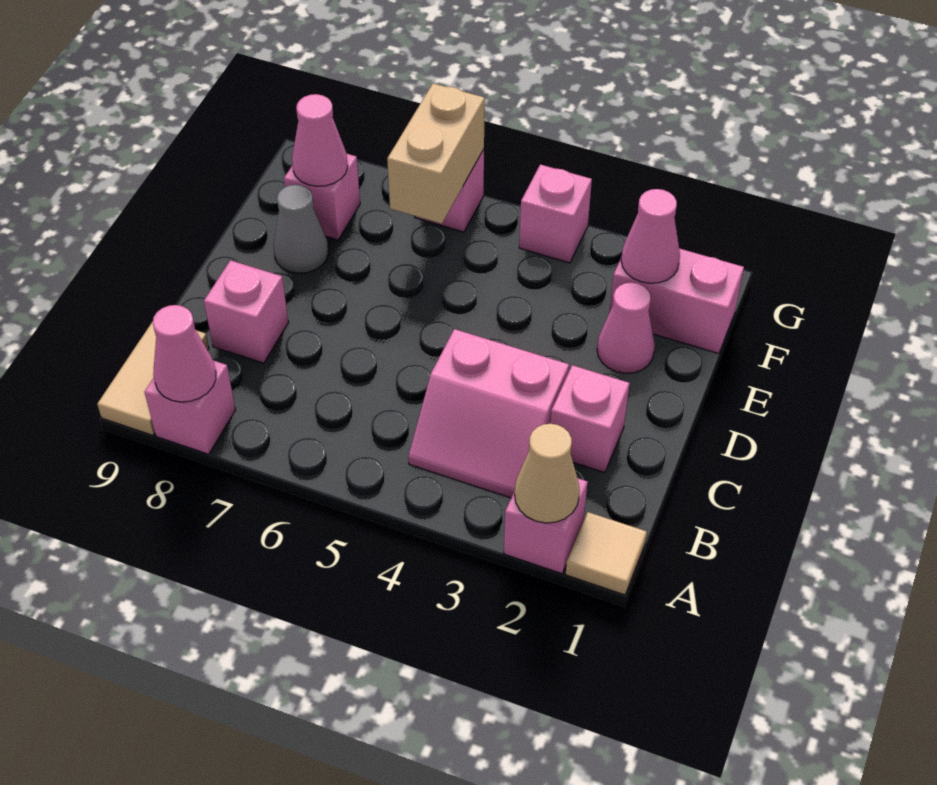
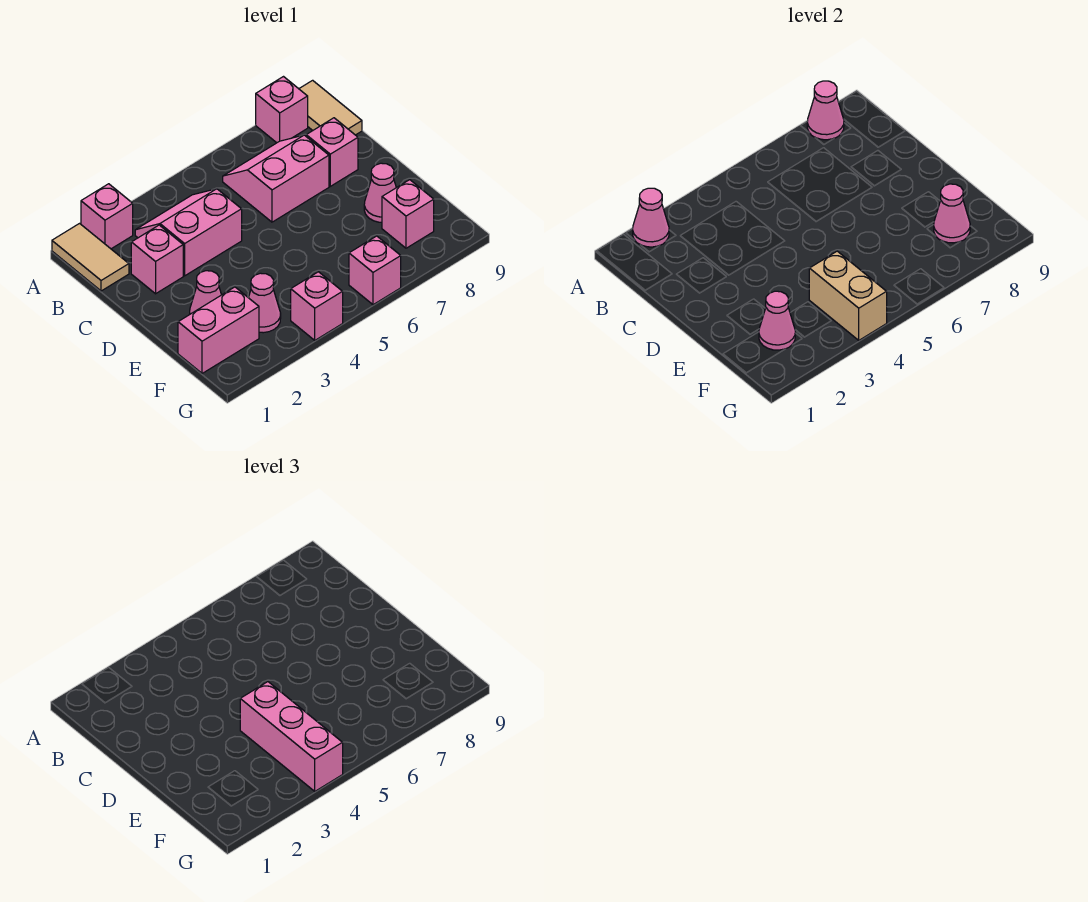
tan tile A1 level 1 -> tan tile A1:B1 level 1
tan cone A2 level 2 -> pink cone A2 level 2
none -> pink slope B6:C7 level 1 top C
none -> pink brick E4:G4 level 3
grey cone E8 level 1 -> pink cone E8 level 1
none -> pink cone F3 level 1
tan brick F6:G6 level 2 -> tan brick F4:G4 level 2

